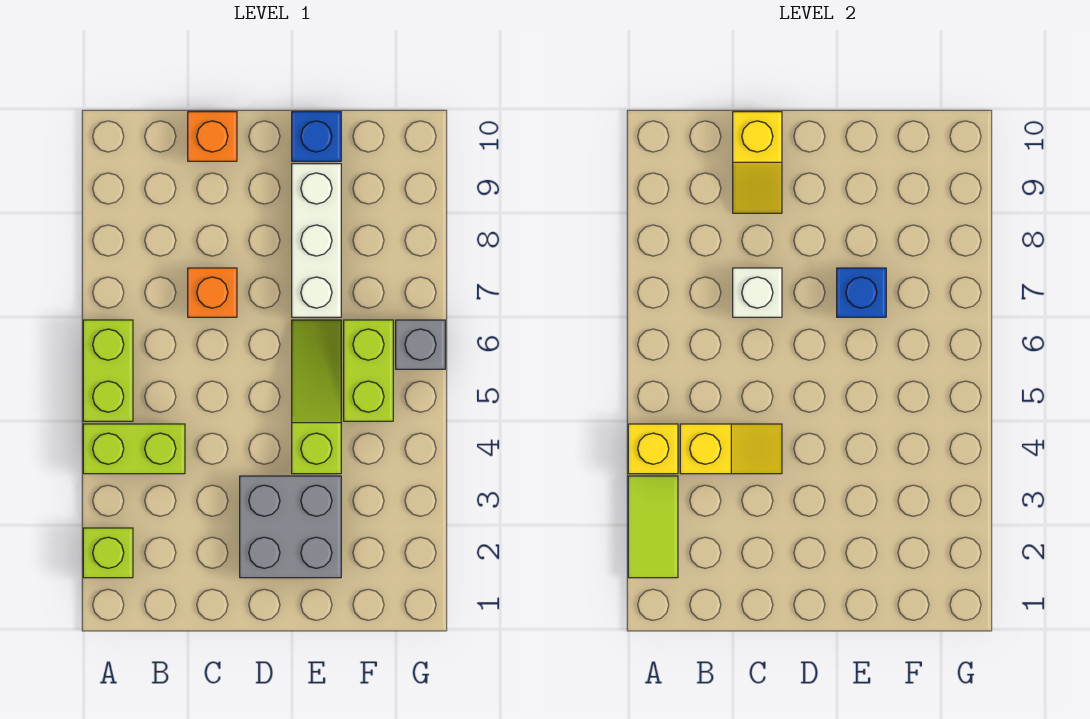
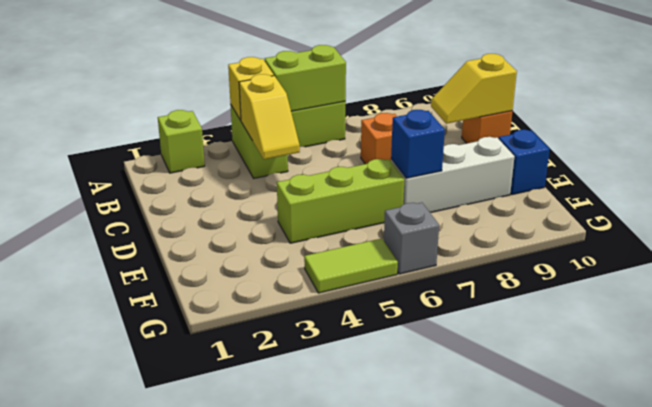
lime tile A2:A3 level 2 -> lime tile G4:G5 level 1
white brick C7 level 2 -> none
grey brick D2:E3 level 1 -> none
lime slope E4:E6 level 1 top 4 -> lime brick E4:E6 level 1
lime brick F5:F6 level 1 -> lime brick A5:A6 level 2

